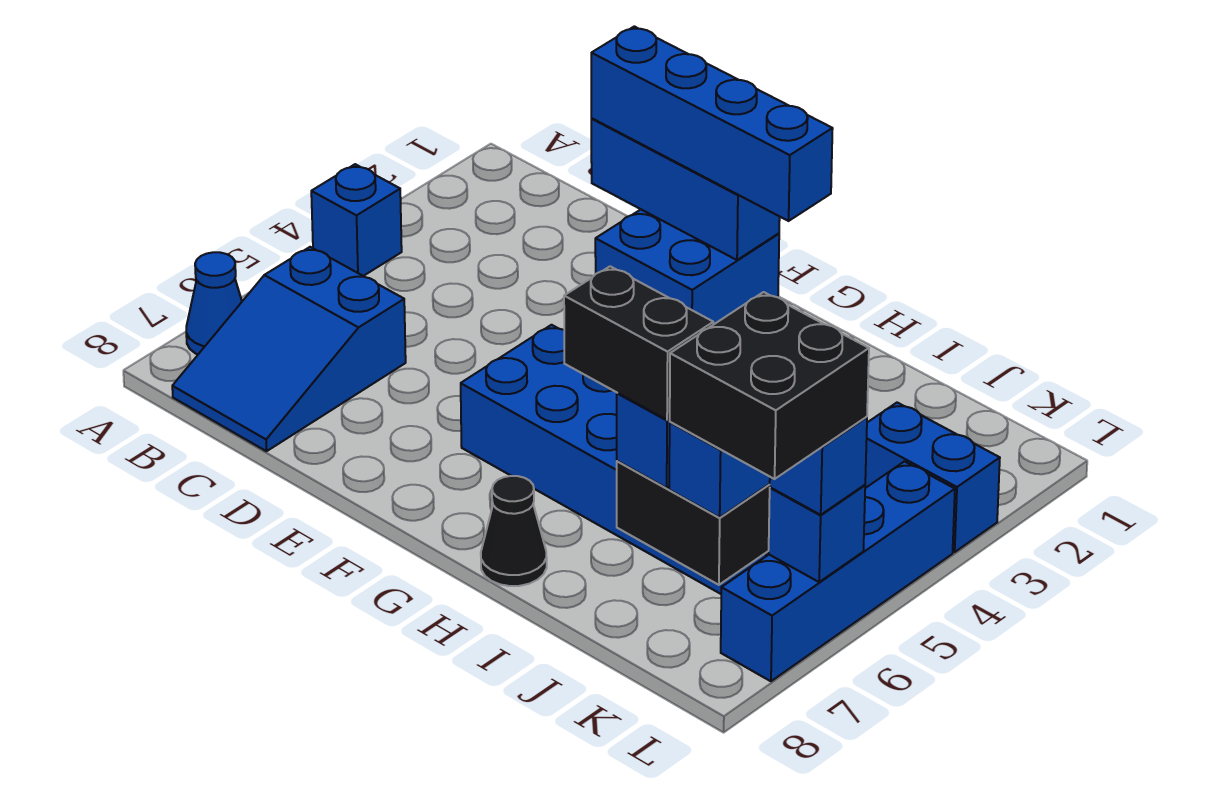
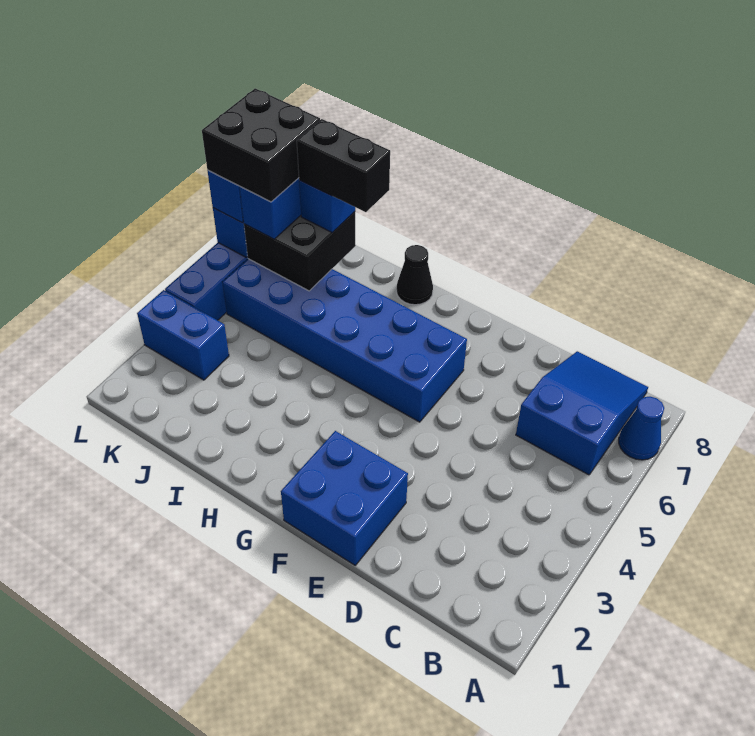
blue brick A4 level 1 -> none
blue brick D1:F1 level 2 -> none
blue brick D1:G1 level 3 -> none

